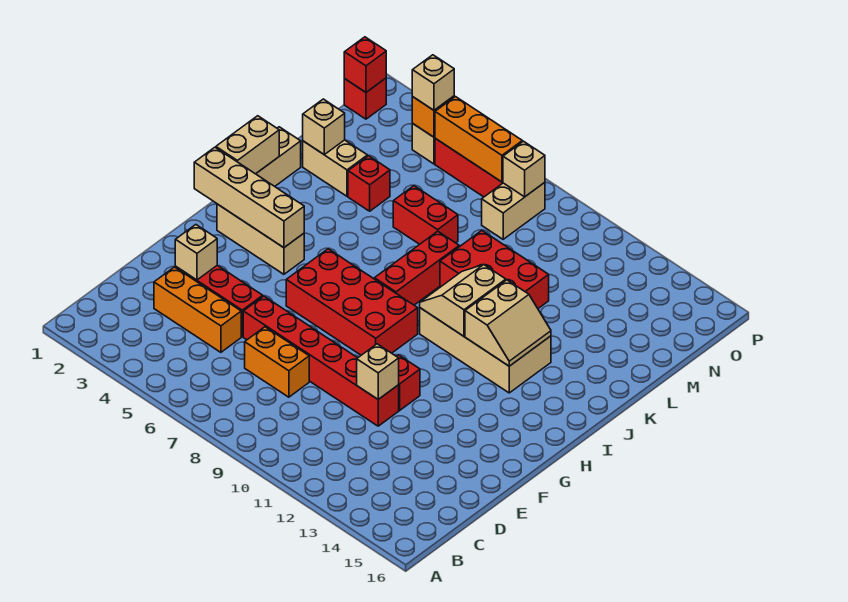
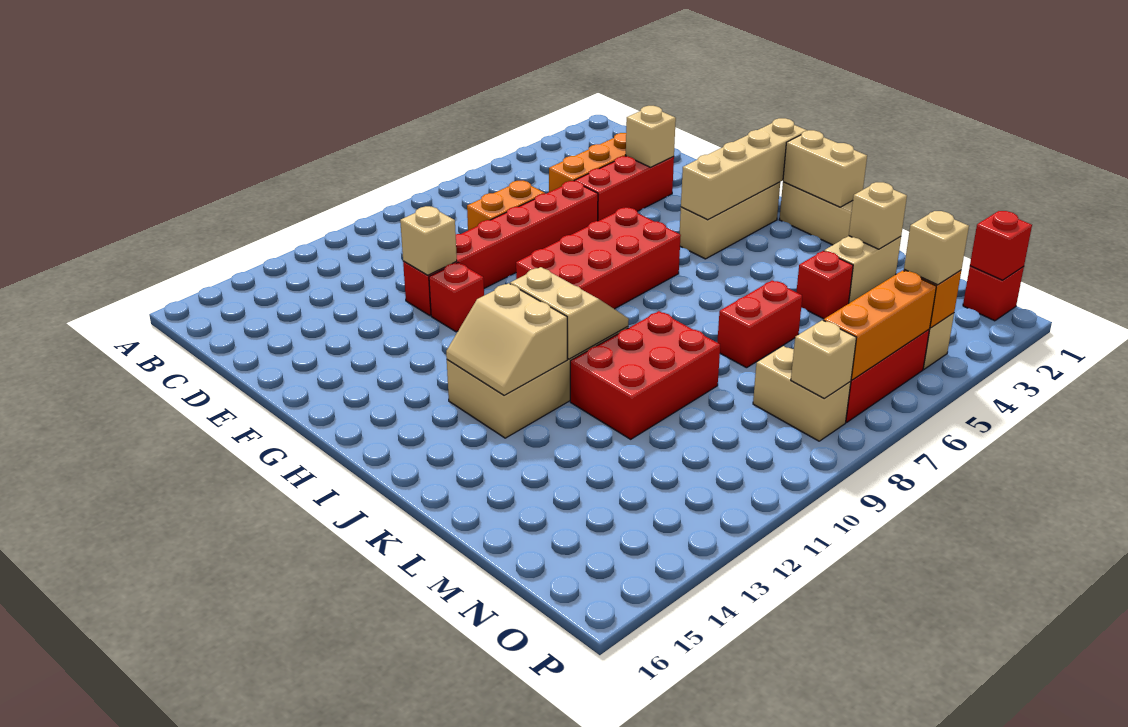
red brick I8:K8 level 1 -> none

